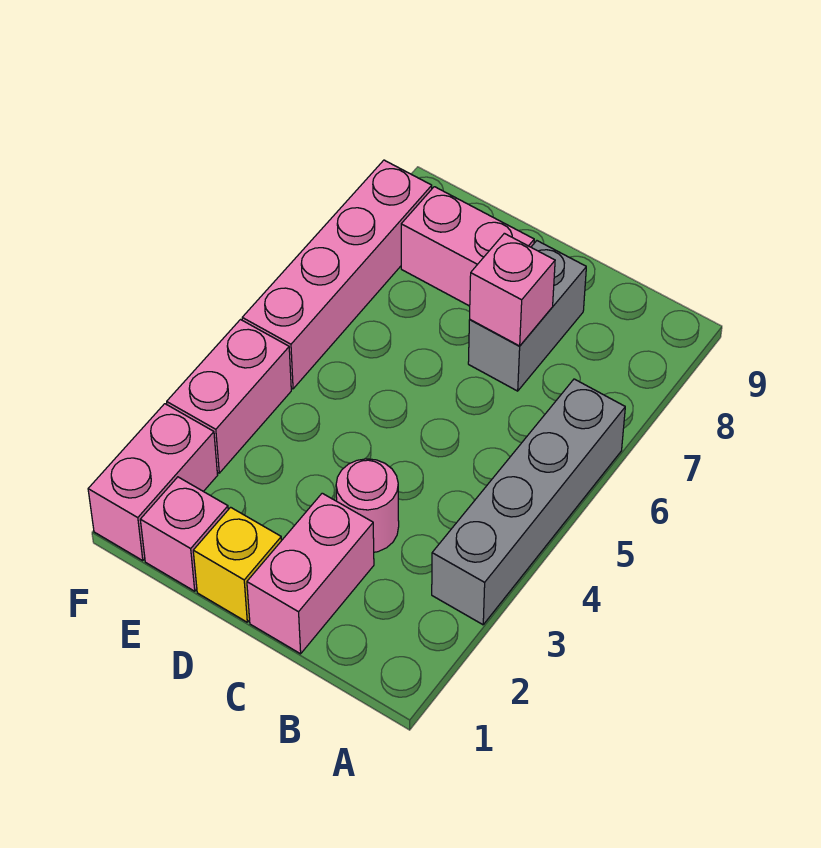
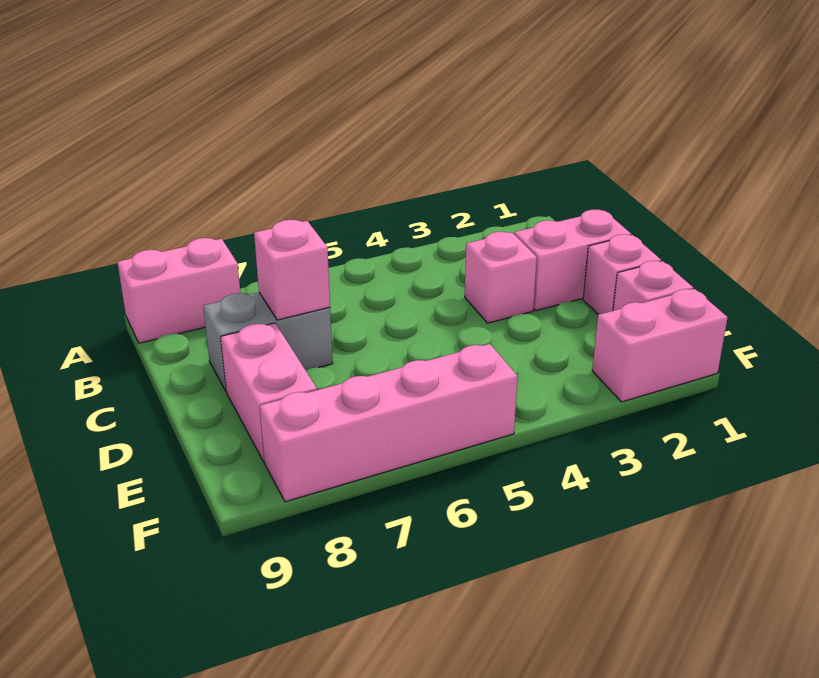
grey brick A3:A6 level 1 -> none
pink round brick C3 level 1 -> pink brick C3 level 1
yellow brick D1 level 1 -> pink brick D1 level 1
pink brick F3:F4 level 1 -> pink brick A8:A9 level 1

